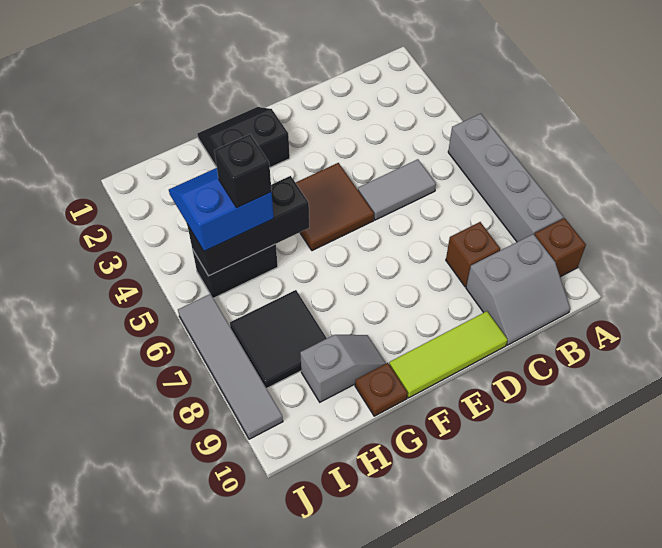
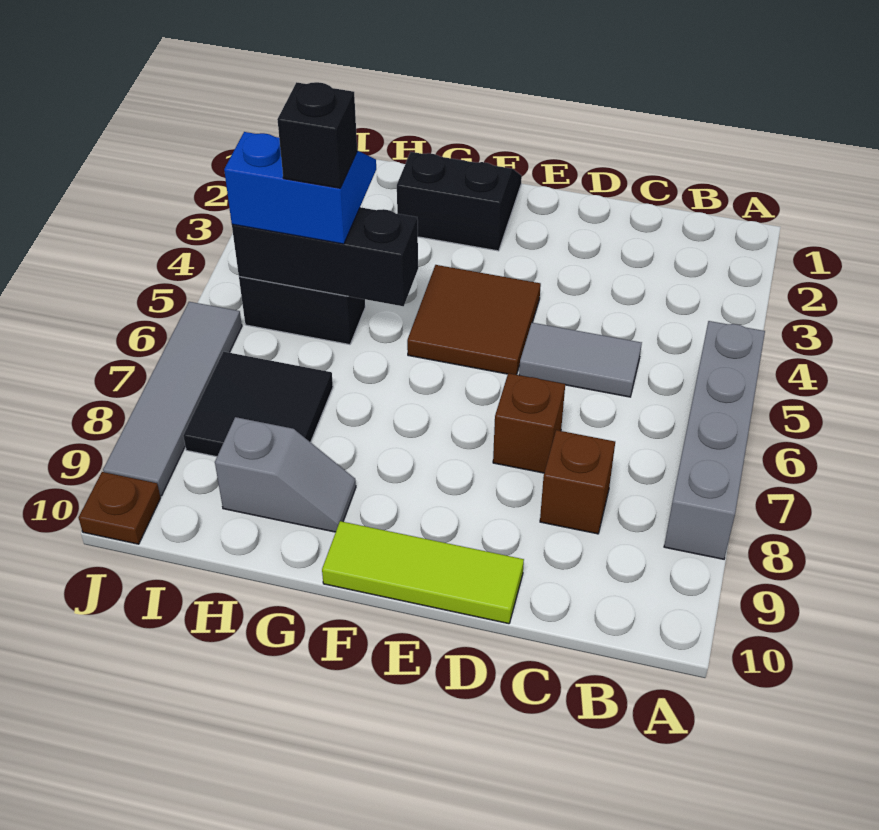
brown brick A9 level 1 -> brown brick D7 level 1
grey slope B9:C10 level 1 top 9 -> none
brown plate G10 level 1 -> brown plate J10 level 1

